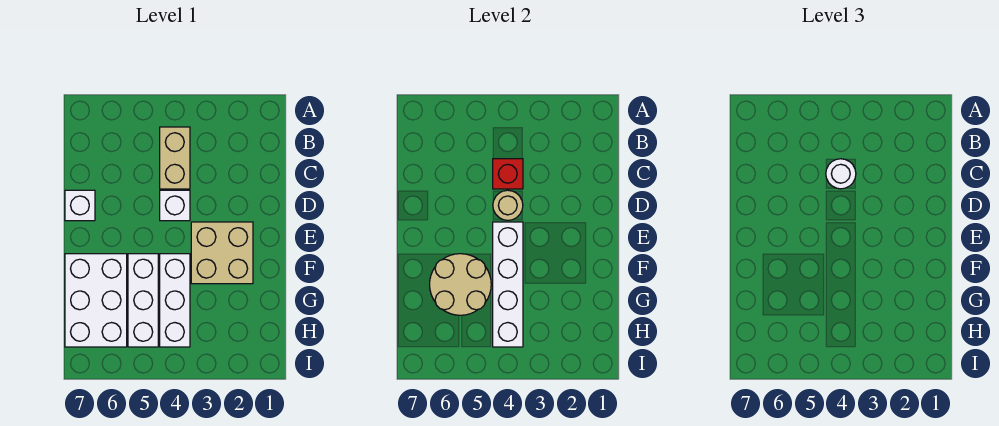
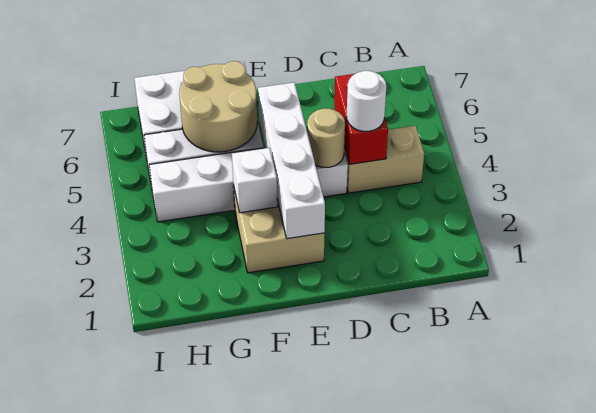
red brick C4 level 2 -> red brick C4:C5 level 2
white brick D7 level 1 -> white brick F3 level 2
white brick E4:H4 level 2 -> white brick E2:E5 level 2

